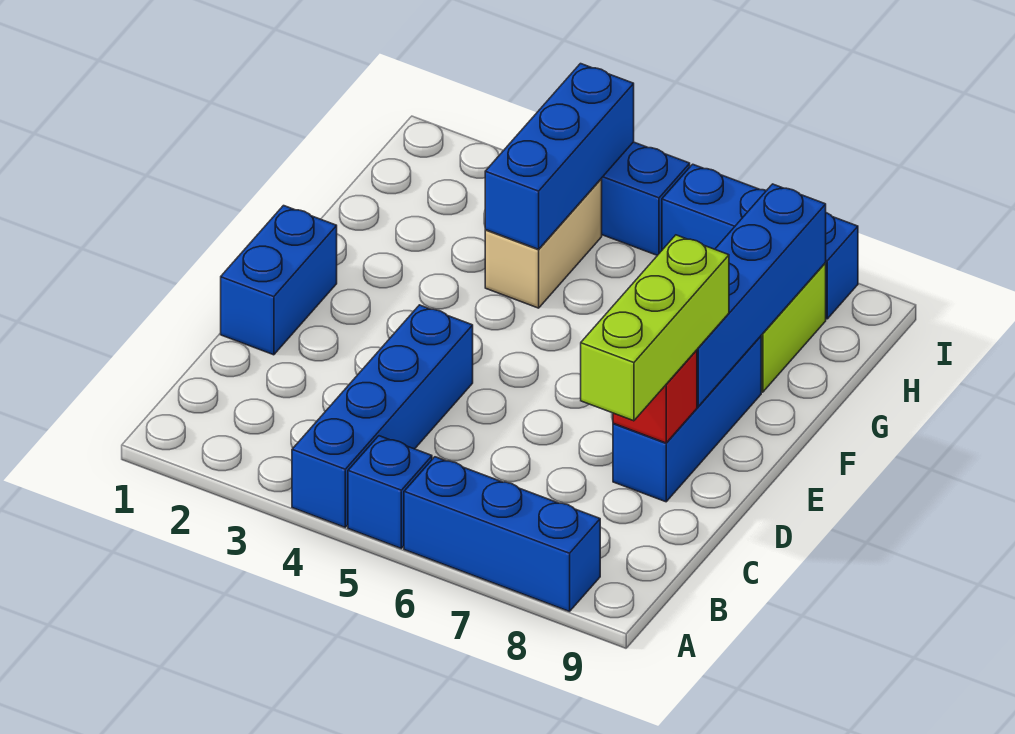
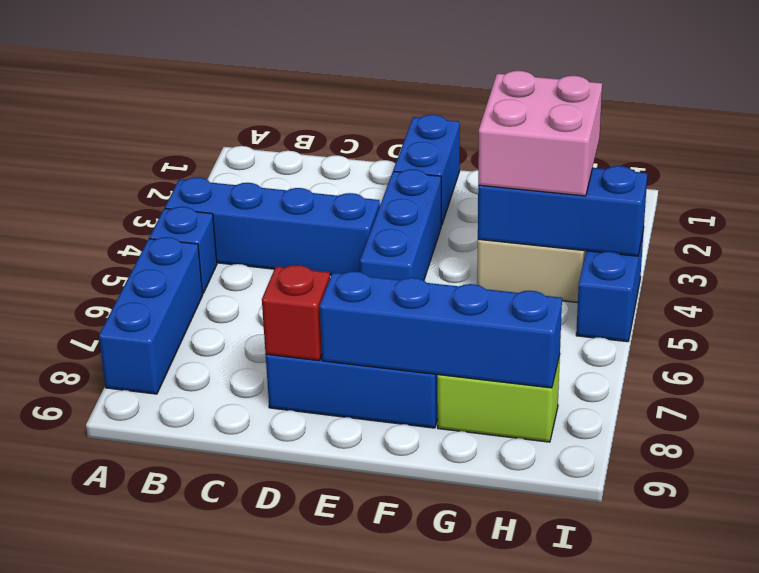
lime brick C8:E8 level 3 -> none
blue brick D1:E1 level 1 -> blue brick E1:E2 level 1
none -> pink brick G3:H4 level 3
blue brick I6:I8 level 1 -> blue brick E3:E5 level 1

